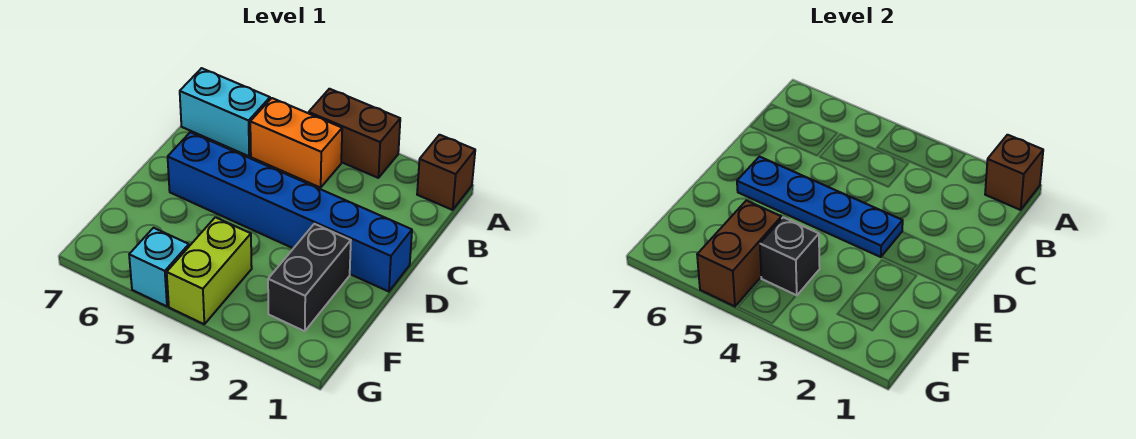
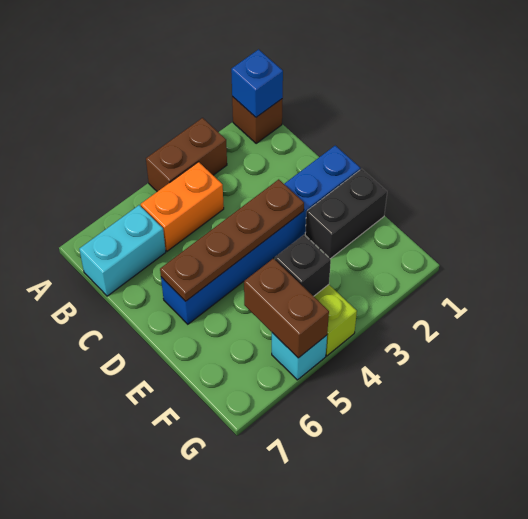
brown brick A1 level 2 -> blue brick A1 level 2
blue plate D3:D6 level 2 -> brown plate D3:D6 level 2
black brick E2:F2 level 1 -> black brick E1:E2 level 1

